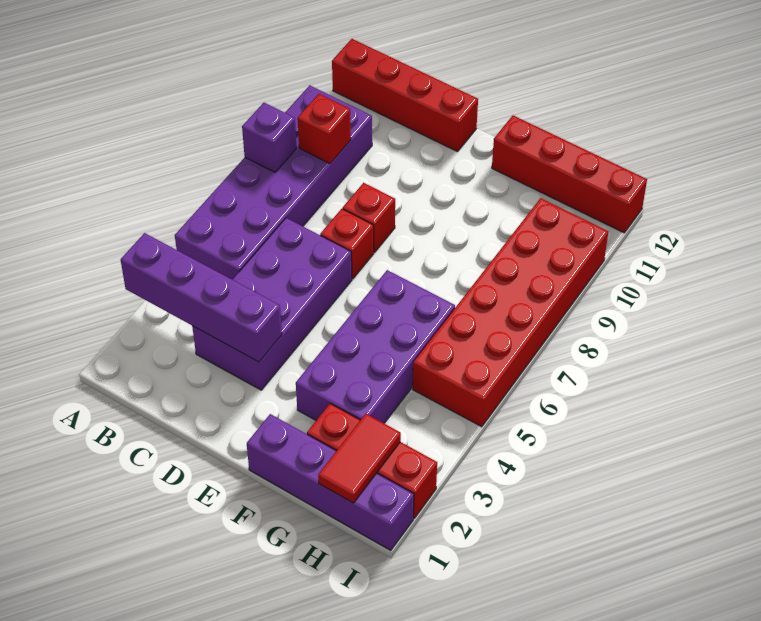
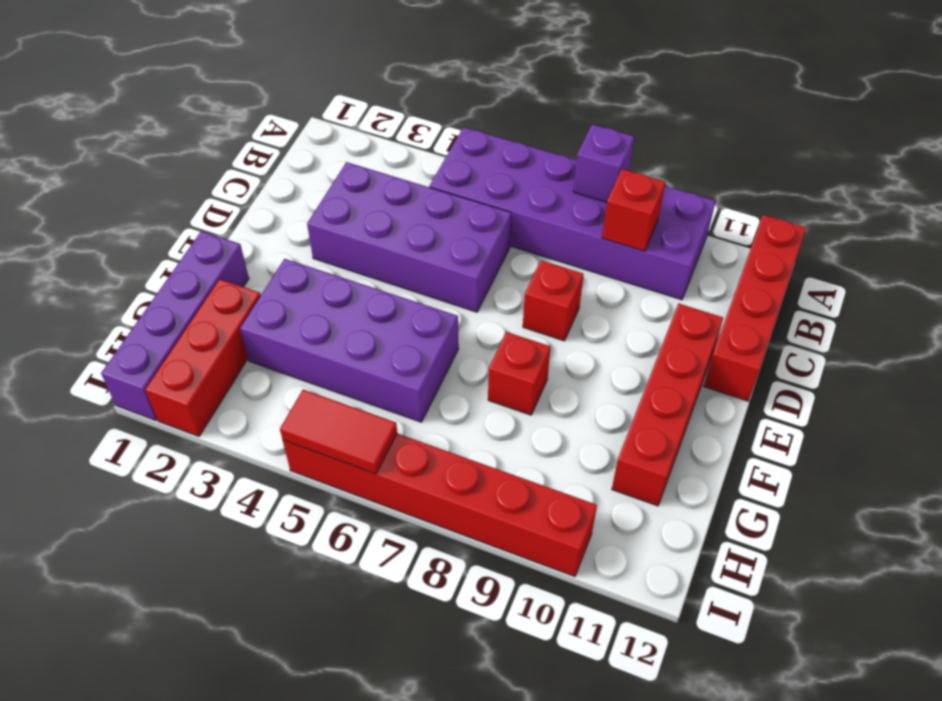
purple brick A3:D3 level 2 -> none
red brick D7 level 1 -> red brick F8 level 1
red brick F12:I12 level 1 -> red brick D11:G11 level 1
red tile H1:H2 level 2 -> red tile I5:I6 level 2
red brick H5:I10 level 1 -> red brick I5:I10 level 1

